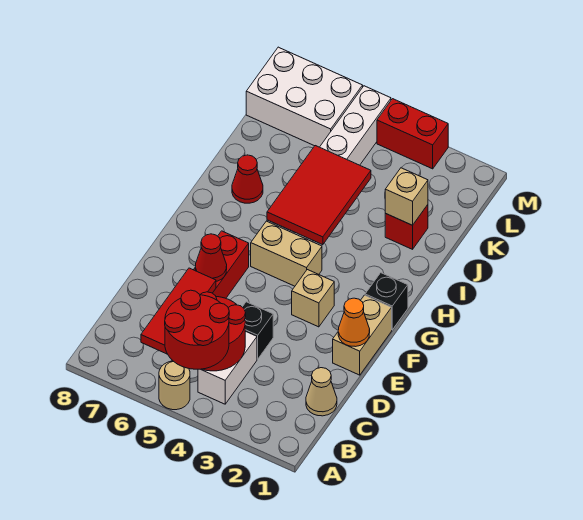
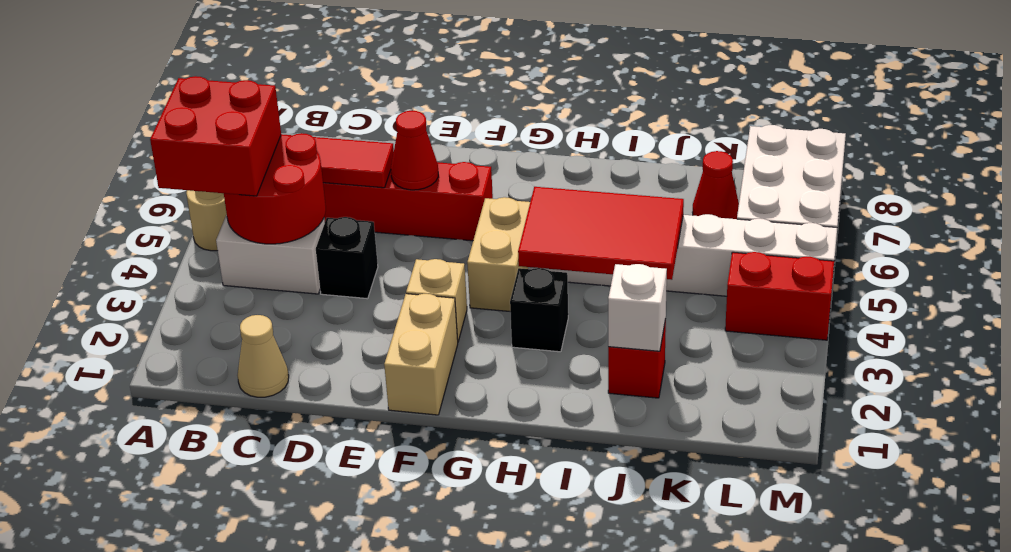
red round brick A4:B5 level 3 -> red brick A4:B5 level 3
tan brick E1:F1 level 1 -> tan brick F1:F2 level 1
orange cone E1 level 2 -> none
black brick G1 level 1 -> black brick H3 level 1
red cone I7 level 1 -> red cone K7 level 1
tan brick J2 level 2 -> white brick J2 level 2
red brick M3:M4 level 1 -> red brick L4:M4 level 1

